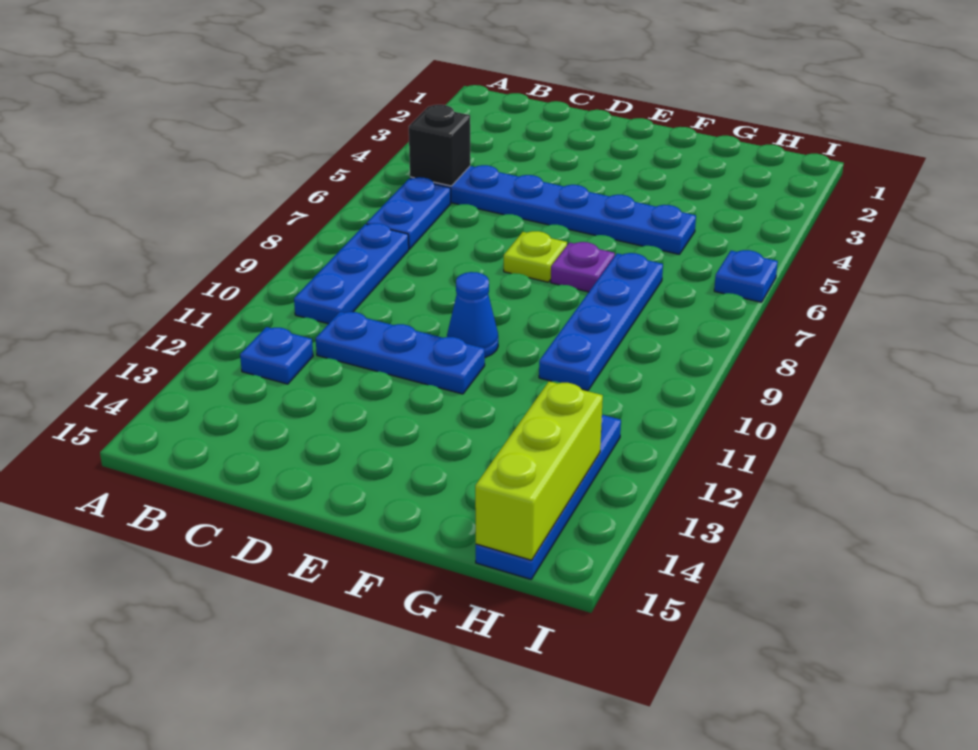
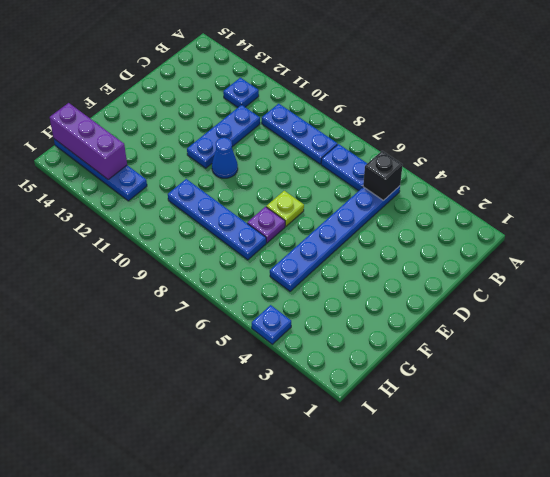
lime brick H13:H15 level 2 -> purple brick H13:H15 level 2
blue plate I6 level 1 -> blue plate I4 level 1

